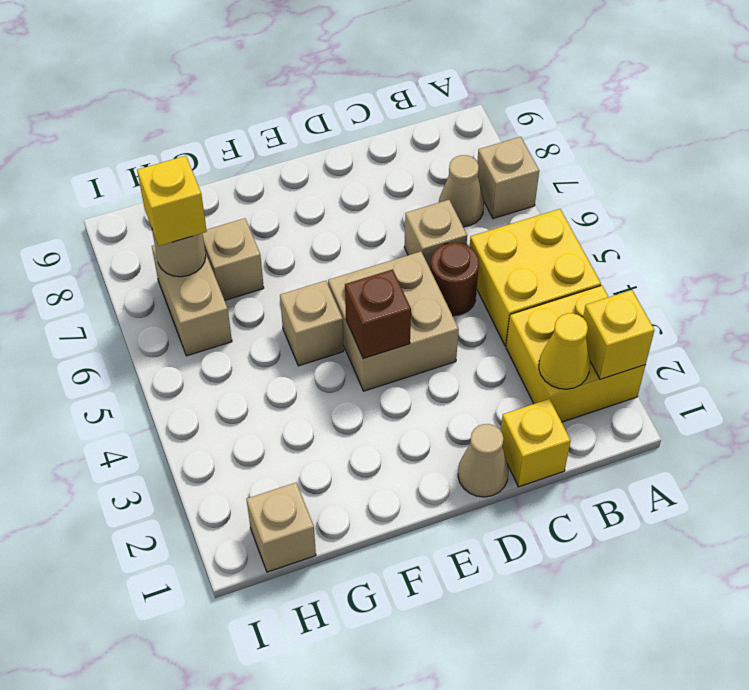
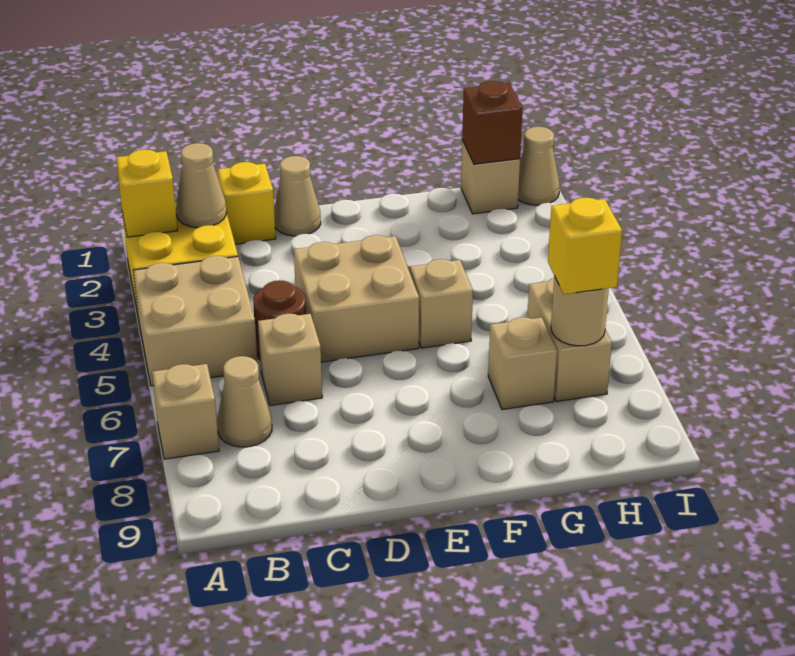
yellow brick A4:B5 level 1 -> tan brick A4:B5 level 1
yellow cone B2 level 2 -> tan cone B2 level 2
brown brick E4 level 2 -> brown brick H1 level 2
none -> tan cone I1 level 1

